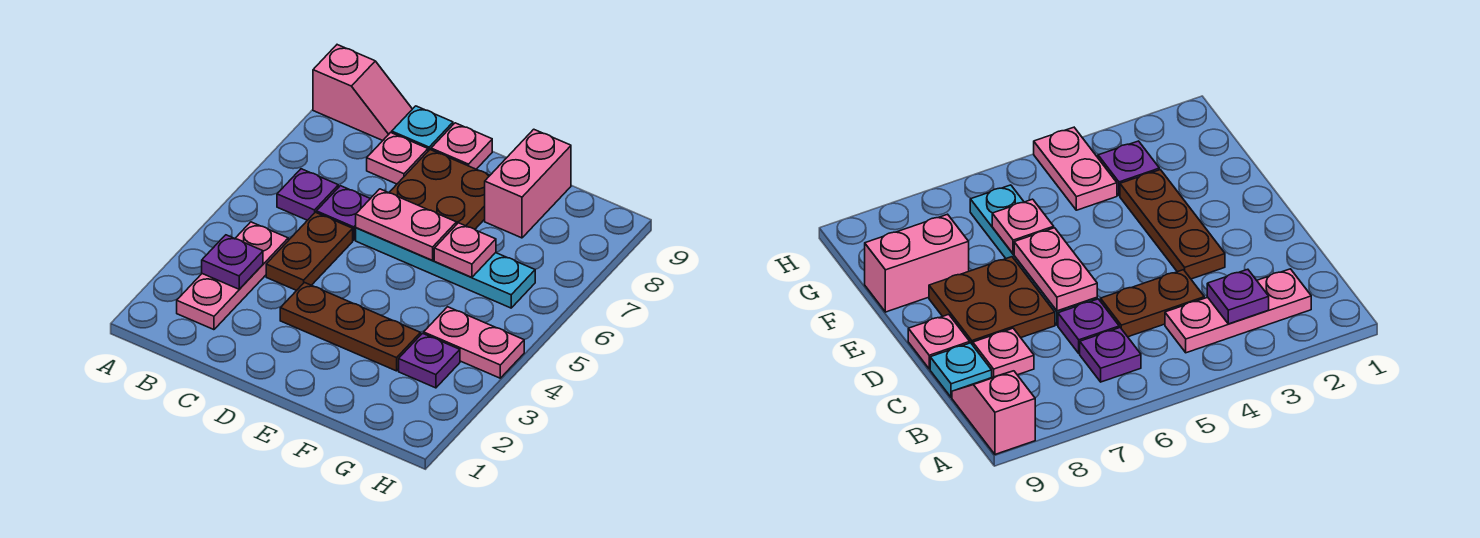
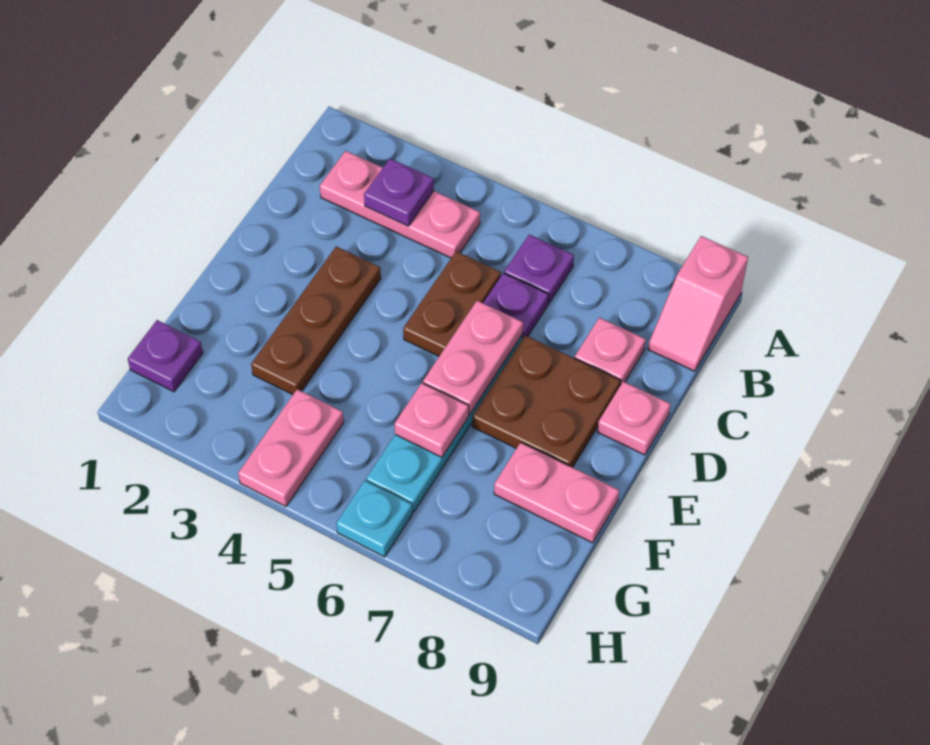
brown plate C4:C5 level 1 -> brown plate C5:D5 level 1
cyan plate C9 level 1 -> cyan plate H6 level 1
pink brick F8:F9 level 1 -> pink plate F8:F9 level 1
purple plate G3 level 1 -> purple plate G1 level 1

